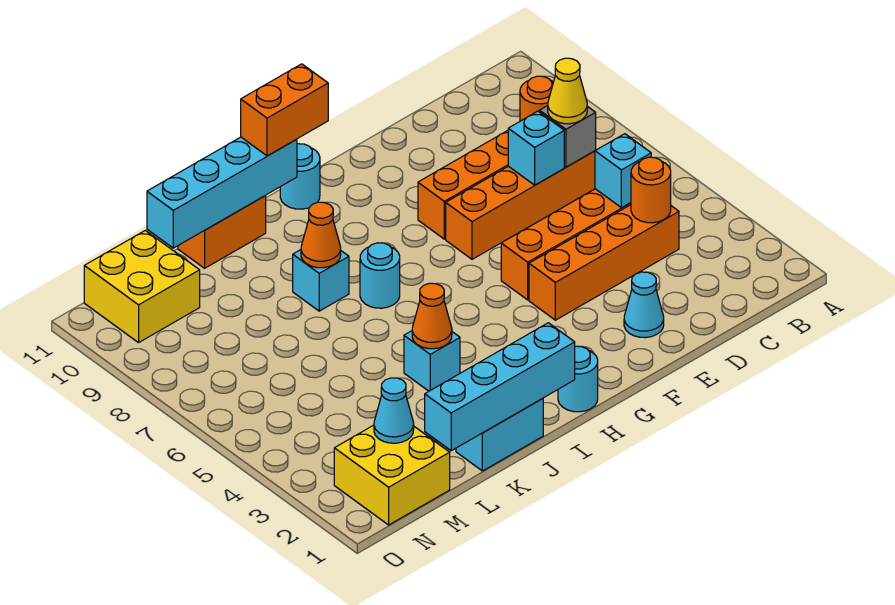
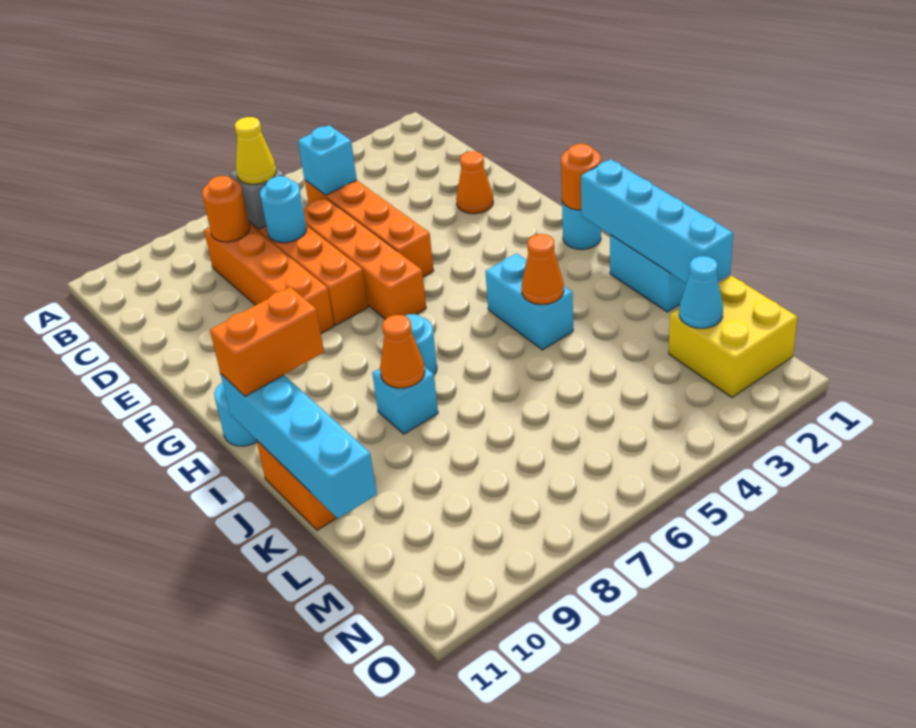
orange brick C4:F4 level 1 -> orange brick D6:G6 level 1
orange round brick C4 level 2 -> orange round brick H1 level 2
cyan brick D7 level 2 -> cyan round brick D7 level 2
cyan cone E2 level 1 -> orange cone E2 level 1
orange brick H11:I11 level 3 -> orange brick I10:I11 level 3
cyan brick J4 level 1 -> cyan brick I4:J4 level 1
yellow brick M10:N11 level 1 -> none

